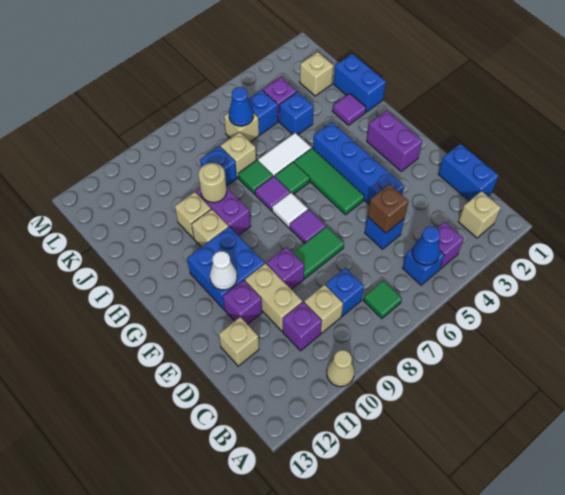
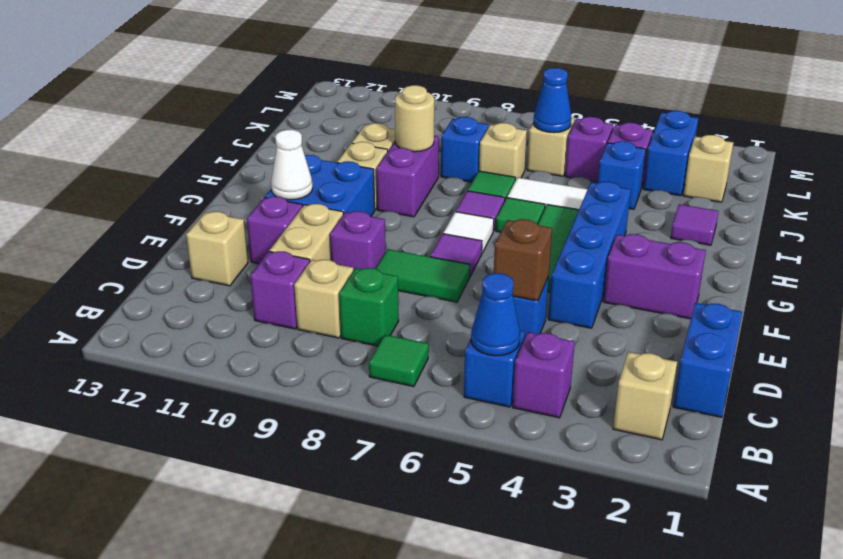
tan cone A10 level 1 -> none
blue brick C8 level 1 -> green brick C8 level 1
purple brick F2:G2 level 1 -> purple brick F2:F3 level 1
blue brick I1:J1 level 1 -> blue brick K3:L3 level 1
blue brick K5 level 1 -> purple brick K5 level 1

